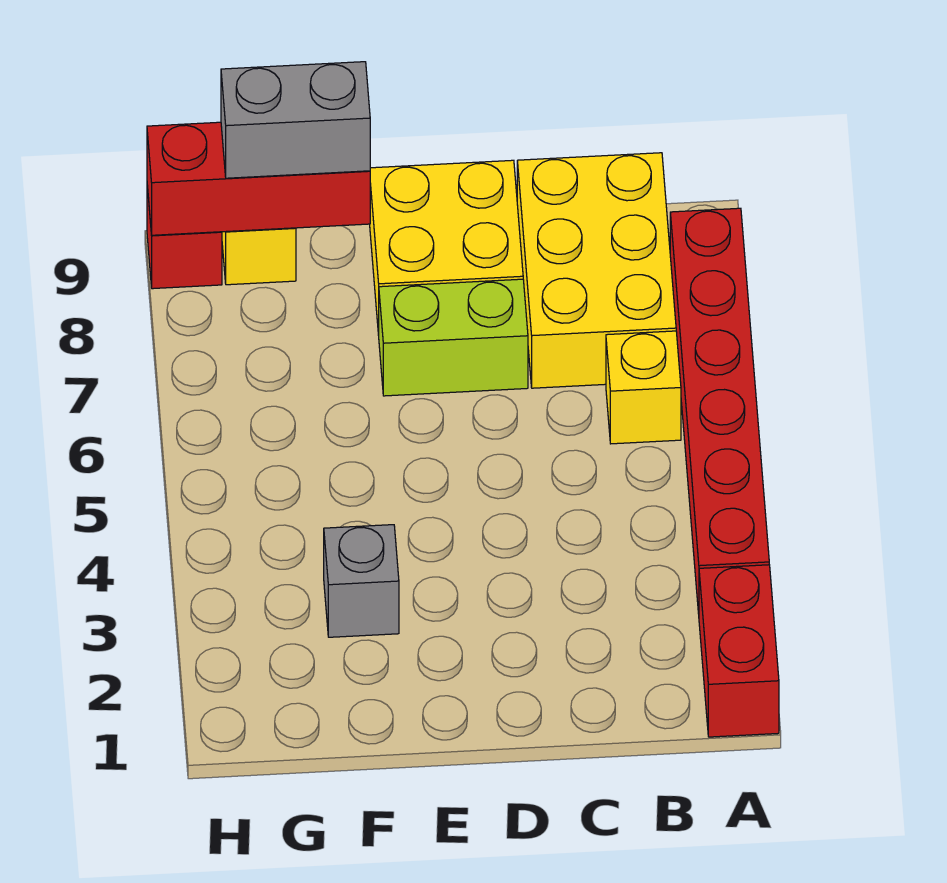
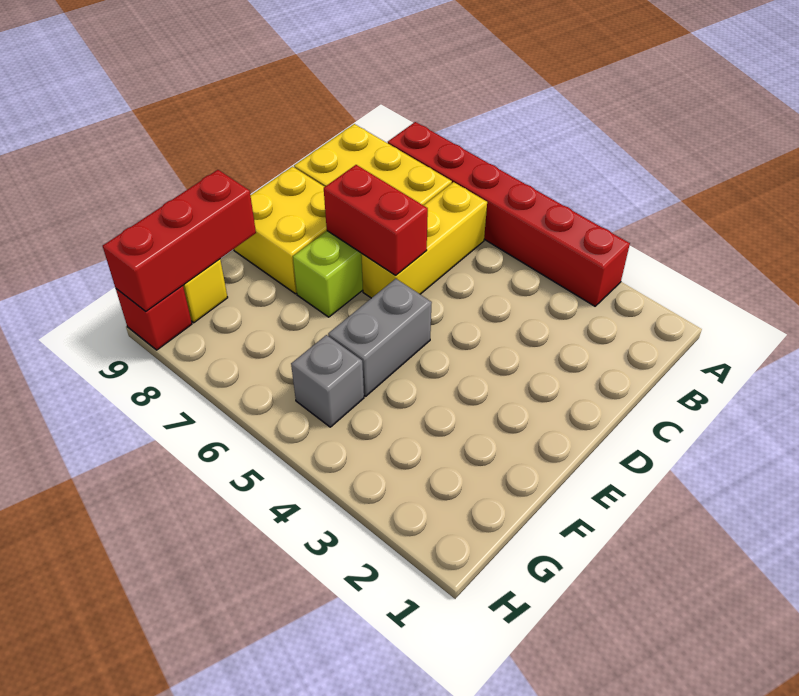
red brick A1:A2 level 1 -> red brick D6:D7 level 2
yellow brick B6 level 1 -> yellow brick B6:D6 level 1
grey brick F3 level 1 -> grey brick G5 level 1
grey brick F9:G9 level 3 -> grey brick E5:F5 level 1

